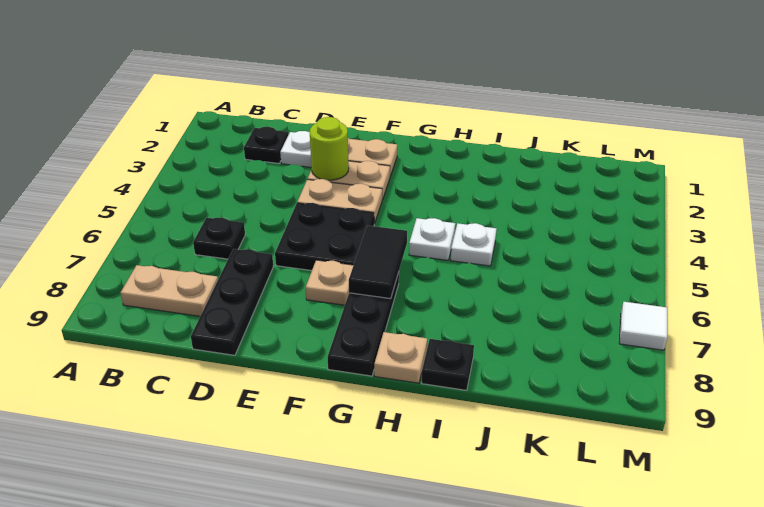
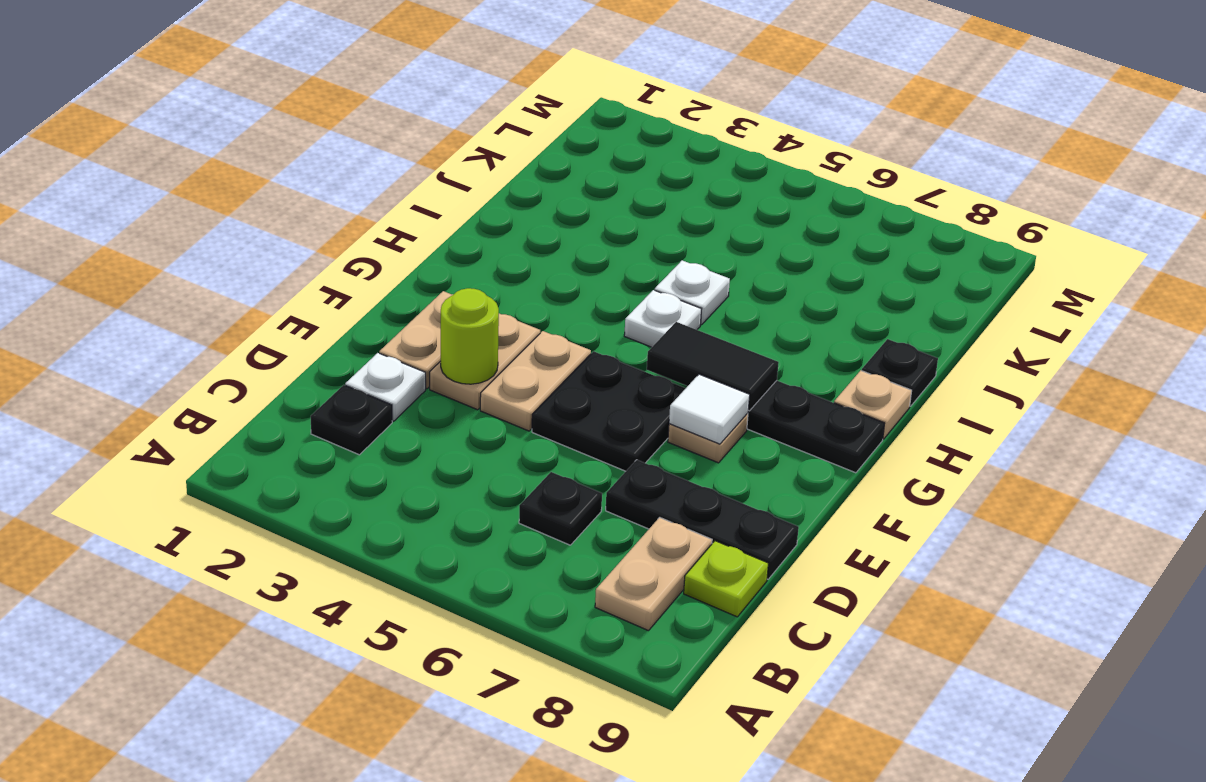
none -> lime plate C9 level 1
white tile M7 level 1 -> white tile F7 level 2

